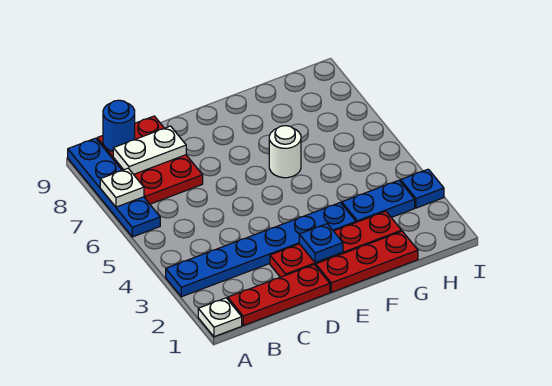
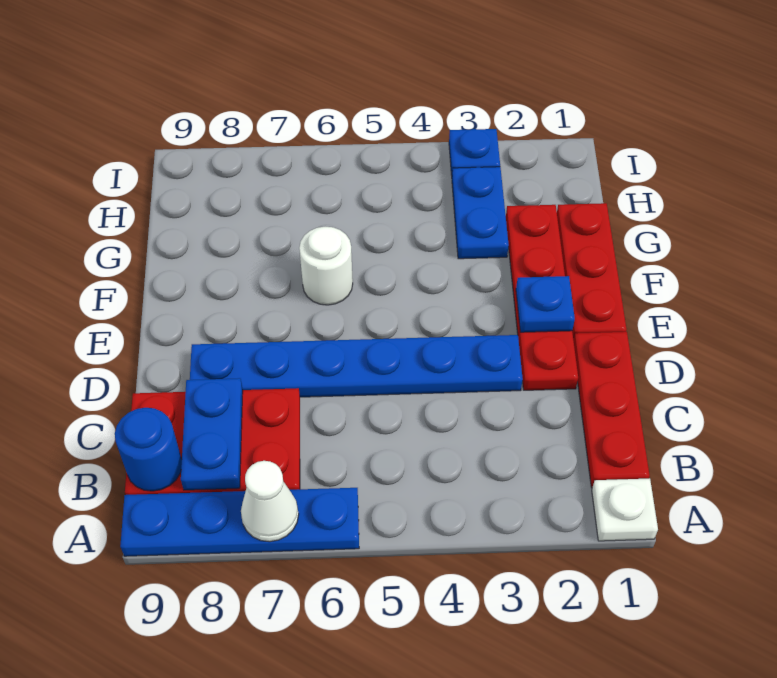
blue plate A3:F3 level 1 -> blue plate D3:D8 level 1
white plate A7 level 2 -> white cone A7 level 2
white plate B8:C8 level 2 -> blue plate B8:C8 level 2

